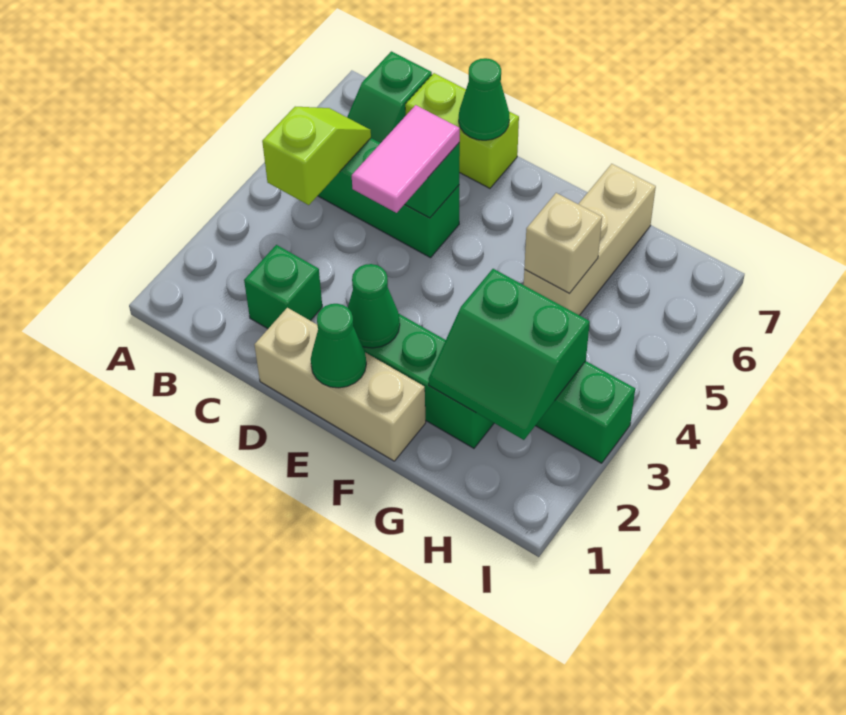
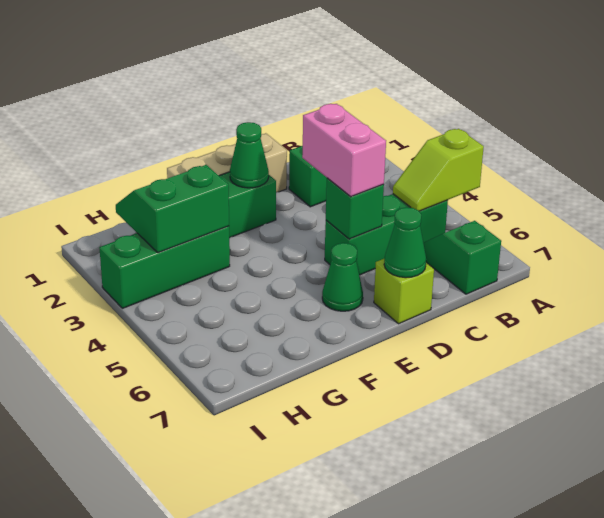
lime slope B4:B5 level 2 top 4 -> lime slope A5:B5 level 2 top A
lime brick C7:D7 level 1 -> lime brick D7 level 1
pink tile D4:D5 level 3 -> pink brick D4:D5 level 3
green cone E1 level 2 -> green cone E6 level 1
tan brick G5:G7 level 1 -> none
tan brick G5 level 2 -> none

